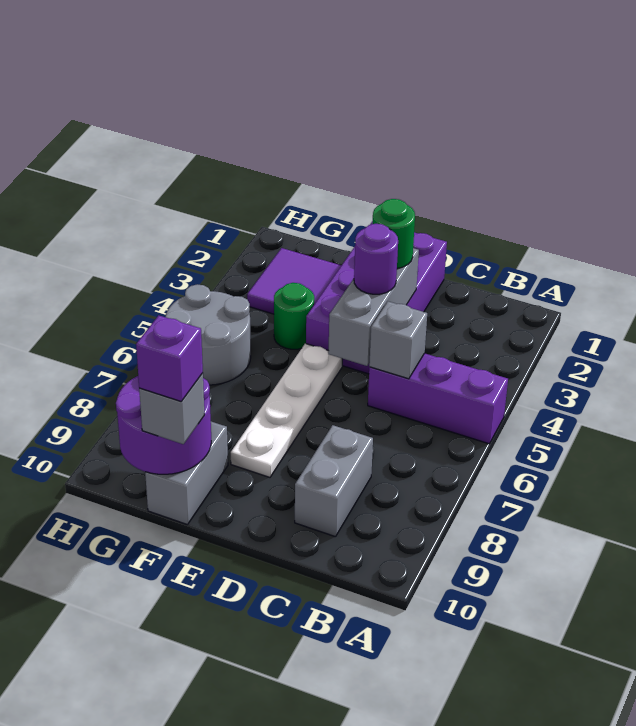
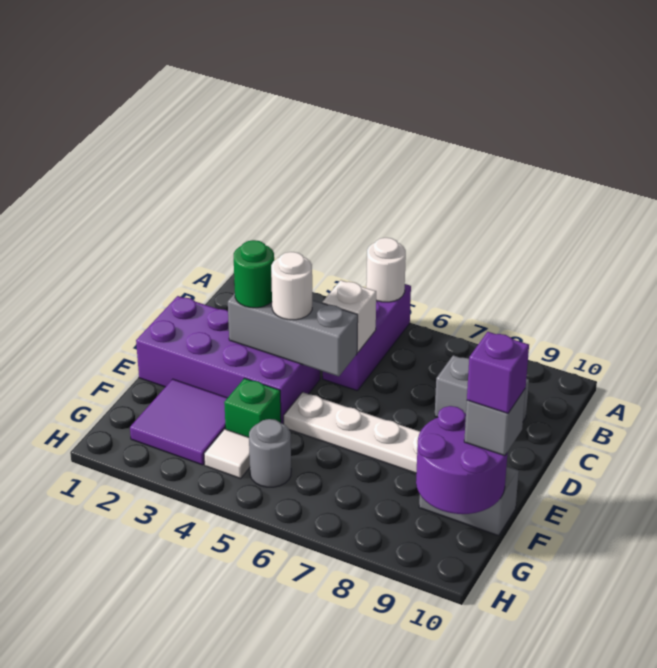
none -> white round brick A5 level 2
grey brick C5 level 2 -> white brick C5 level 2
purple round brick D4 level 3 -> white round brick D4 level 3
green round brick F4 level 1 -> green brick F4 level 1
none -> white tile G4 level 1
grey round brick G5:H6 level 1 -> grey round brick G5 level 1

